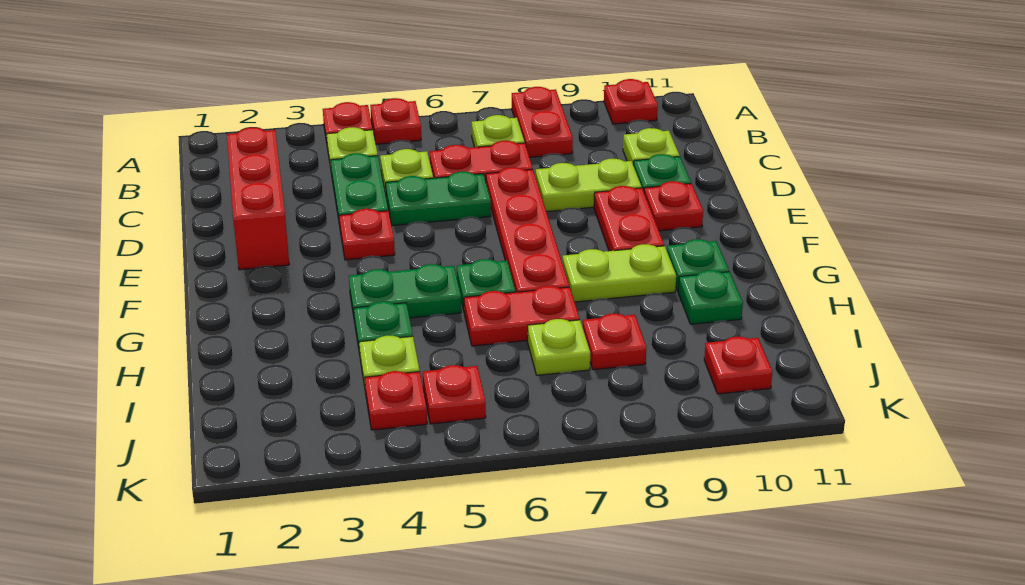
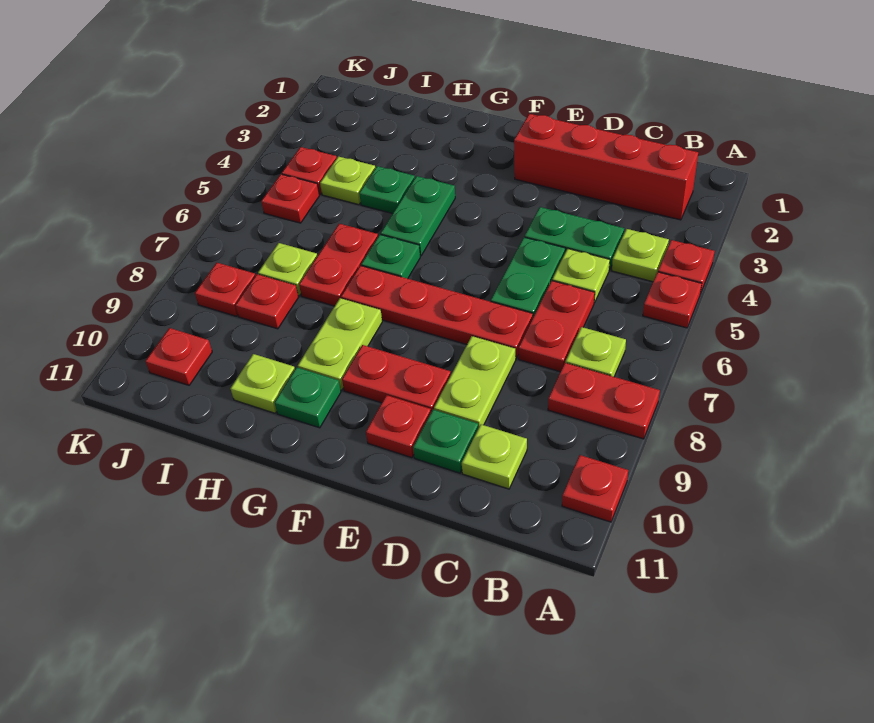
red brick C2:E2 level 1 -> red brick B2:E2 level 1
red plate E4 level 1 -> red plate J8 level 1
green plate H10 level 1 -> lime plate H10 level 1

